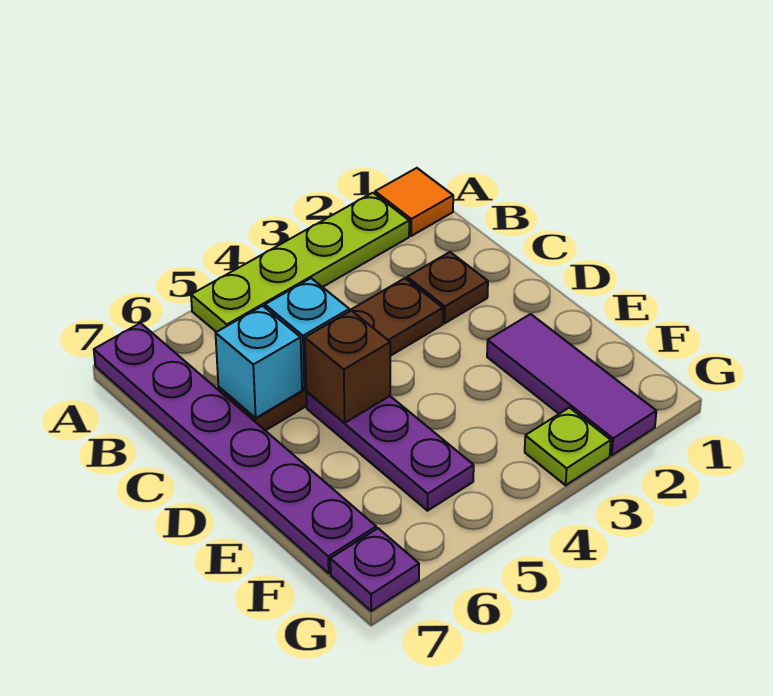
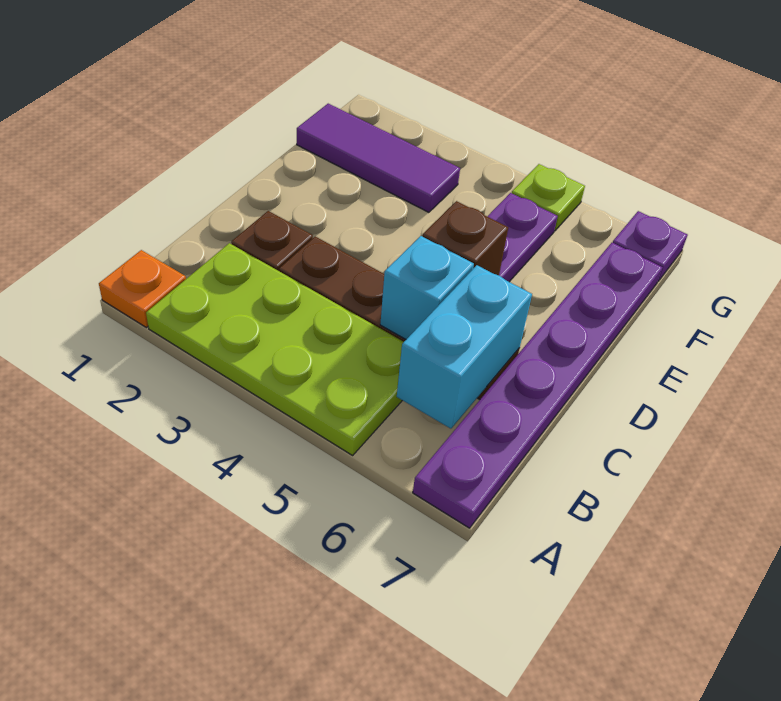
orange tile A1 level 1 -> orange plate A1 level 1
lime plate A2:A5 level 1 -> lime plate A2:B5 level 1
cyan brick C6 level 2 -> cyan brick B6:C6 level 2
purple tile E2:G2 level 1 -> purple tile F1:F3 level 1
lime plate G3 level 1 -> lime plate G5 level 1

